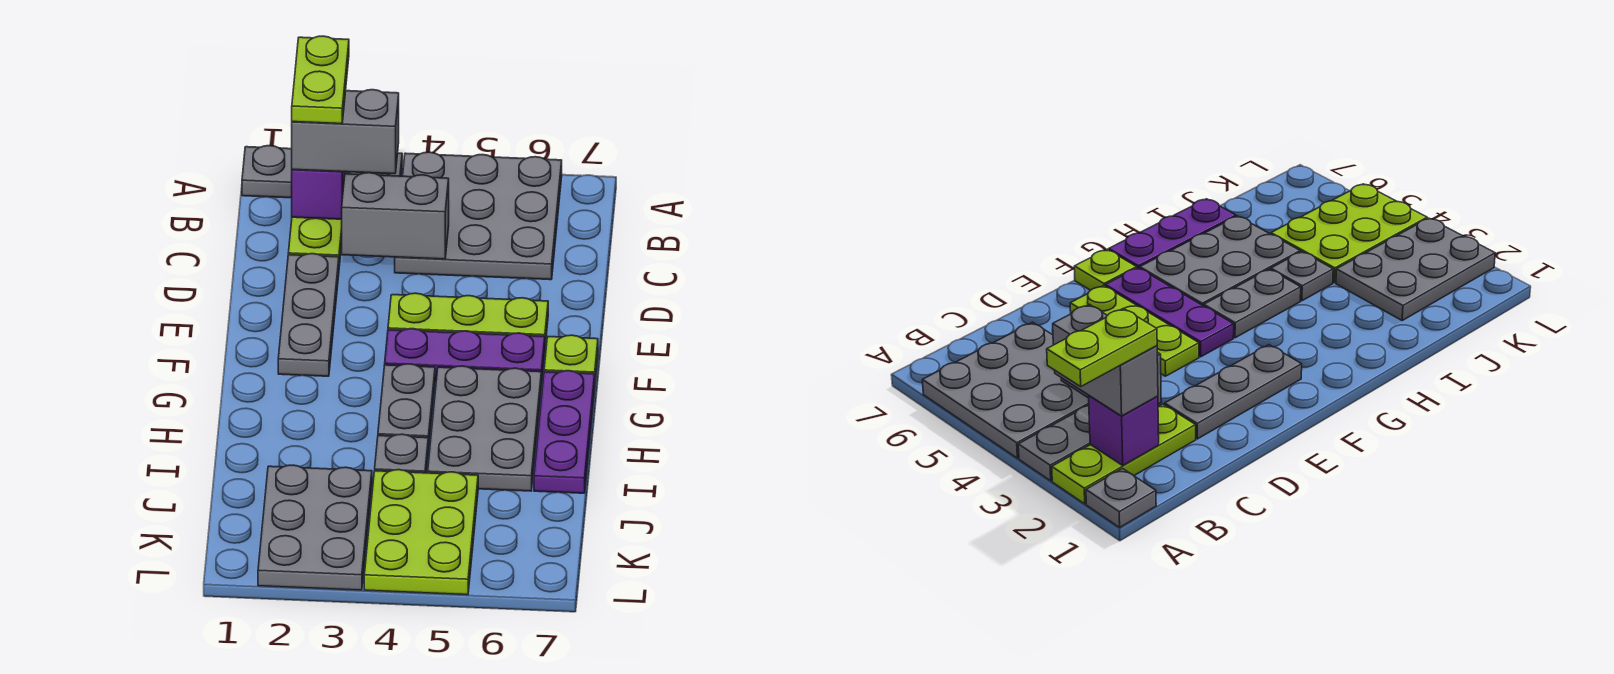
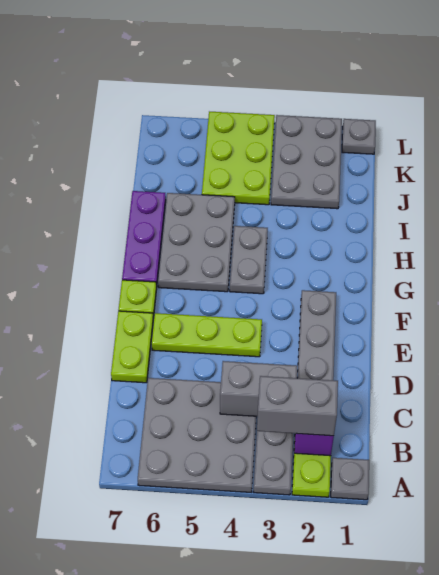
lime plate A2:B2 level 4 -> lime plate D7:E7 level 1
purple plate F4:F6 level 1 -> none
grey plate I4 level 1 -> grey plate L1 level 1

